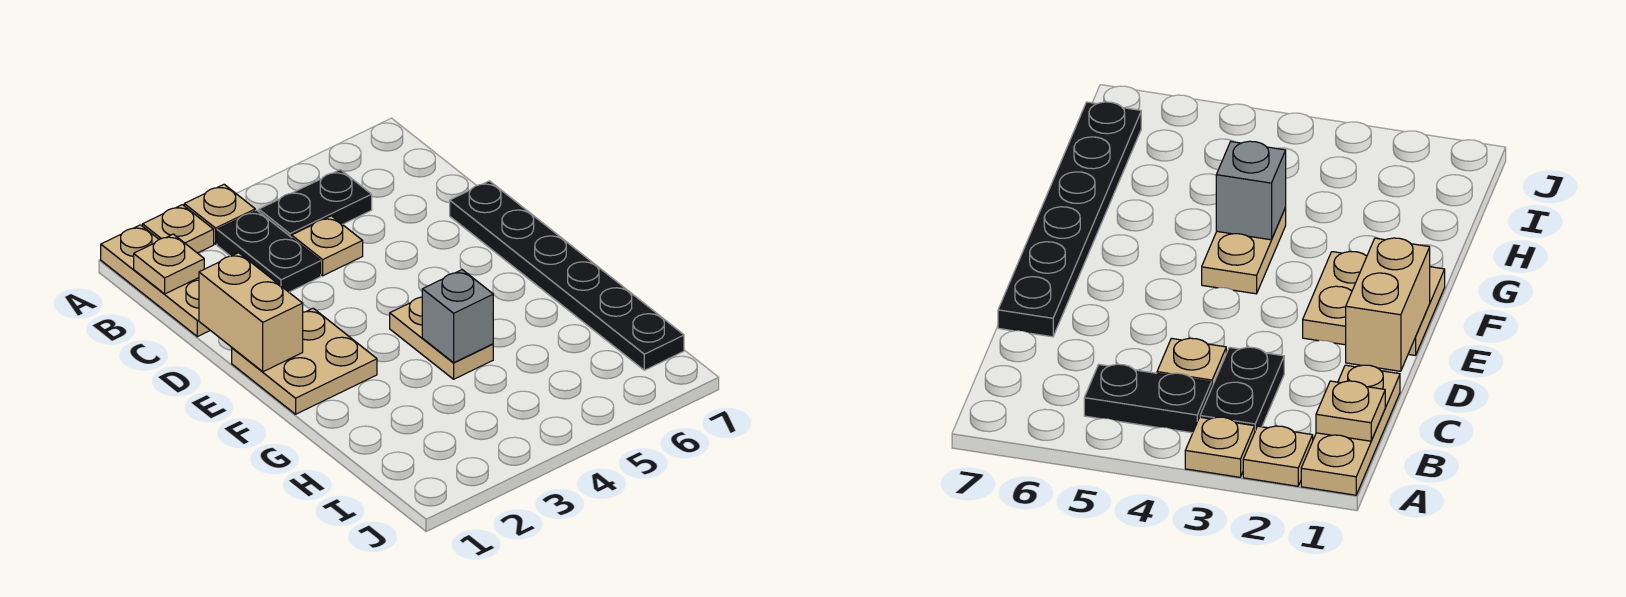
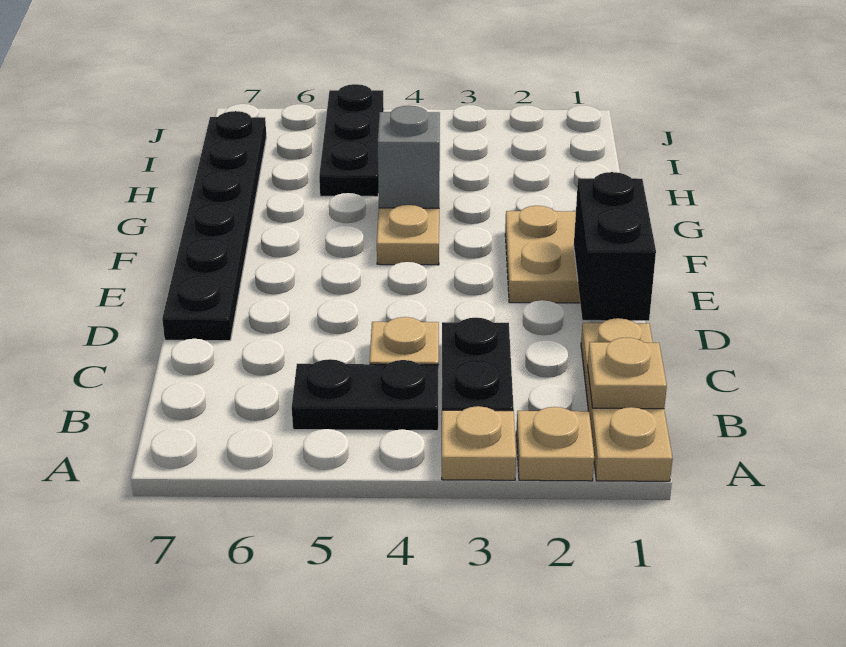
tan brick D1:E1 level 2 -> black brick D1:E1 level 2
none -> black plate H5:J5 level 1

